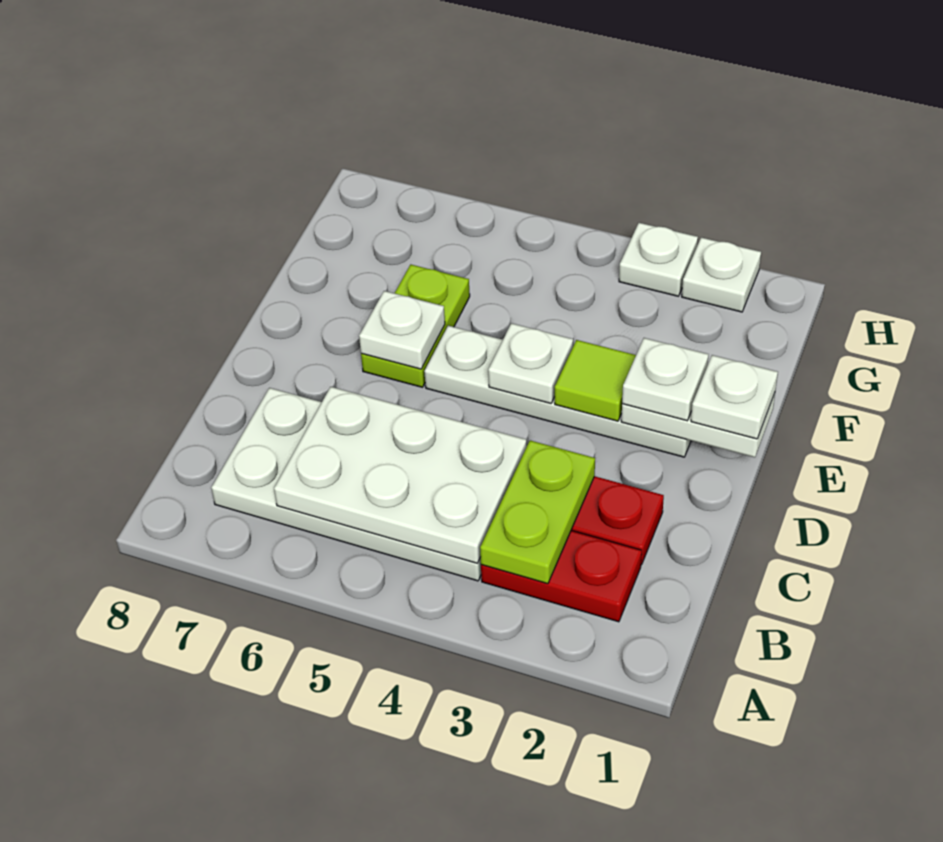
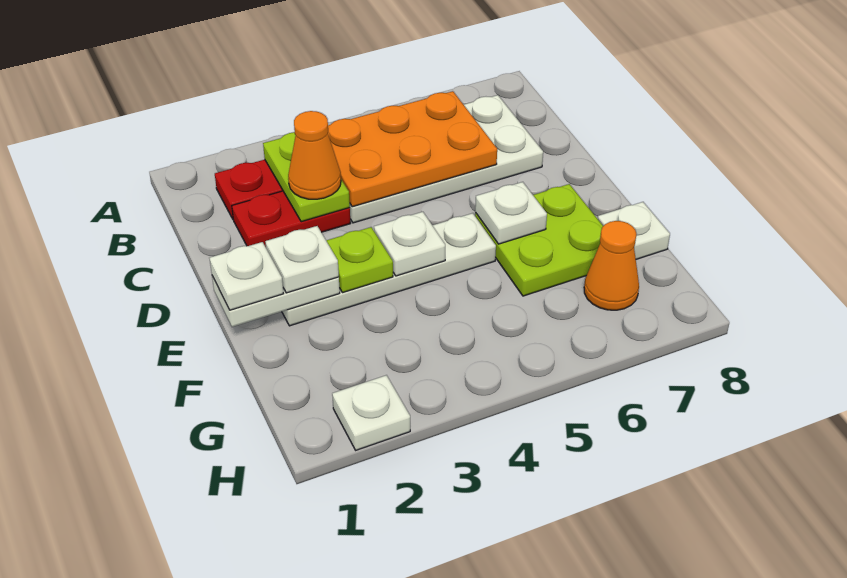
white plate B4:C6 level 2 -> orange plate B4:C6 level 2
none -> orange cone C3 level 3
lime tile E3 level 2 -> lime plate E3 level 2
lime plate E6:F6 level 1 -> lime plate E6:F7 level 1
none -> orange cone G7 level 1
white plate H3 level 1 -> white plate F8 level 1

